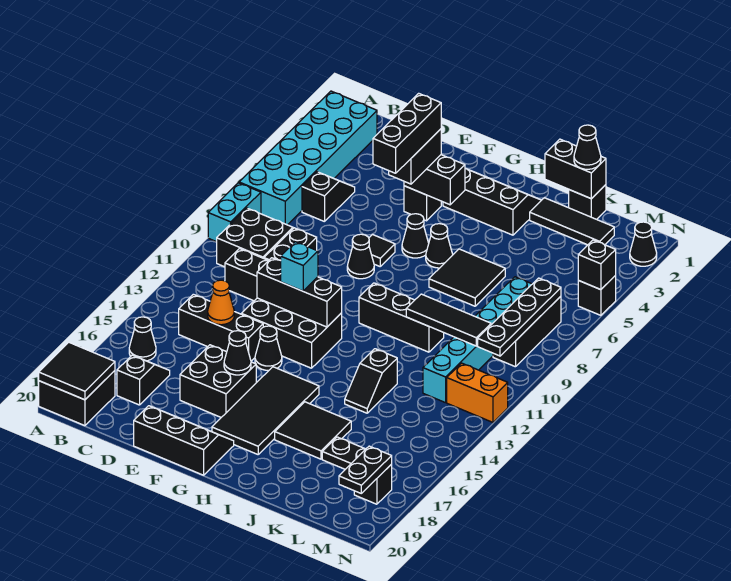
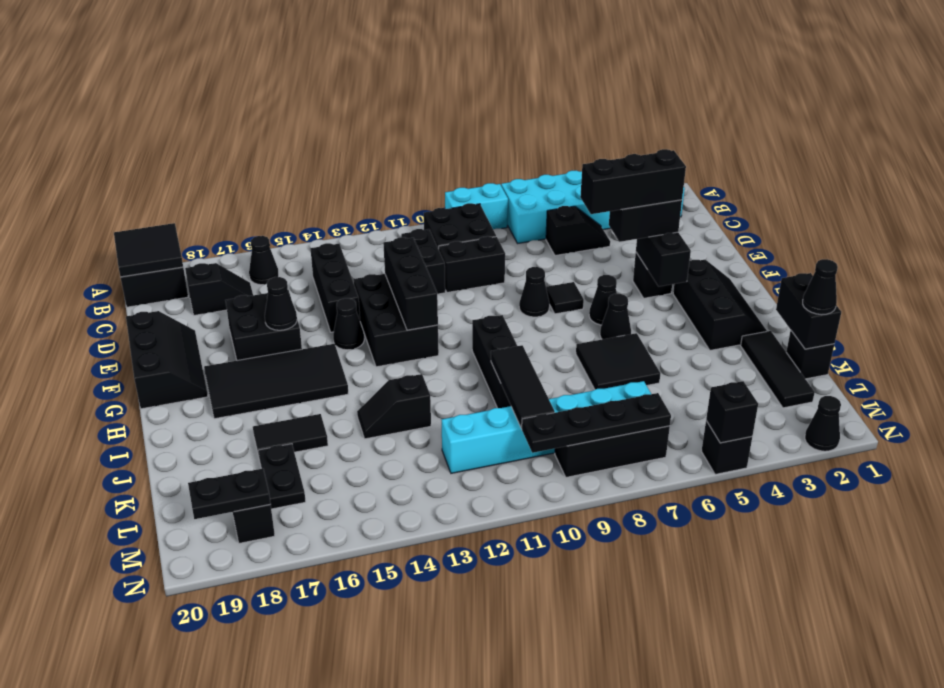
orange cone D14 level 2 -> none
cyan brick F12 level 3 -> none
black tile I16:J17 level 1 -> black tile J16:J17 level 1
orange brick M12:N12 level 1 -> none

